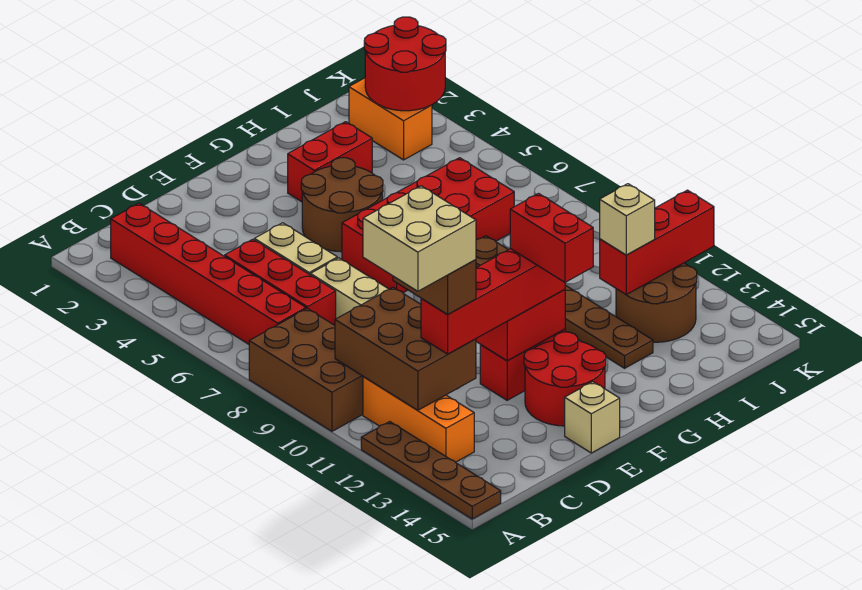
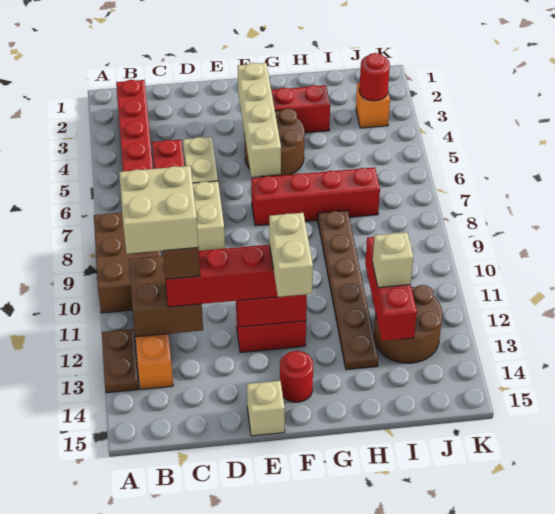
brown plate A12:A15 level 1 -> brown plate A12:A13 level 1
brown brick B10:C12 level 2 -> brown brick B11:C12 level 2
red round brick E13:F14 level 1 -> red round brick F14 level 1
none -> tan brick F3:F6 level 2
red brick F6:I7 level 1 -> red brick F7:I7 level 1
red brick F12:F13 level 4 -> tan brick F12:F13 level 4
red brick I12:K12 level 2 -> red brick I11:I13 level 2
orange brick J2:J3 level 1 -> orange brick J3 level 1
red round brick J2:K3 level 2 -> red round brick J3 level 2

